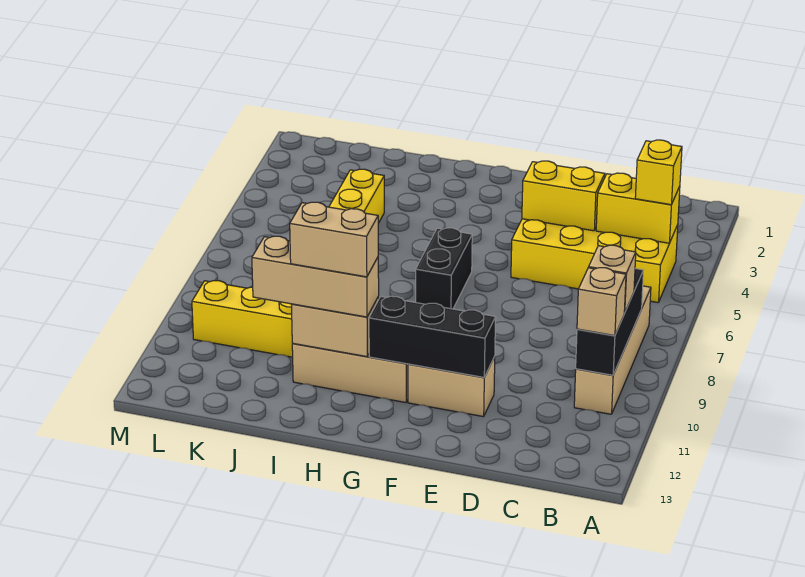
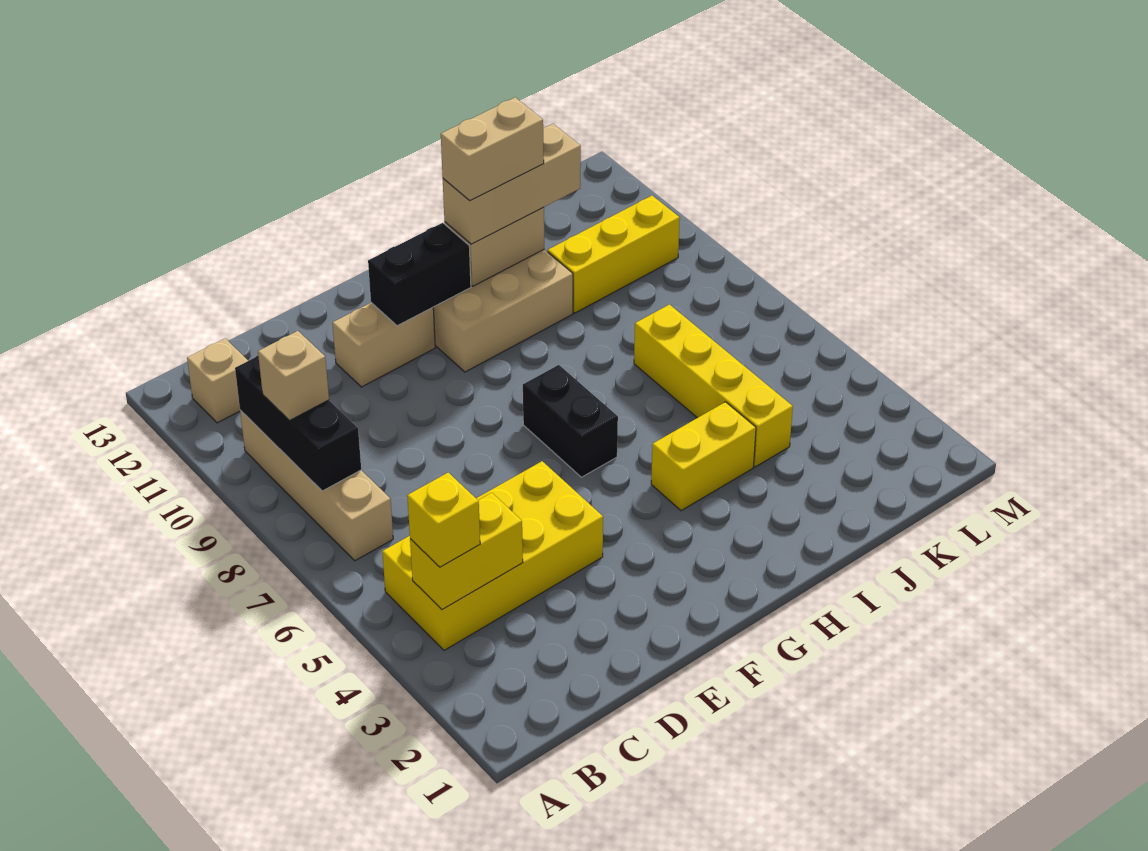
tan brick B10 level 3 -> tan brick B12 level 1
yellow brick D4:E4 level 2 -> yellow brick H4:I4 level 1
black brick E11:G11 level 2 -> black brick F11:G11 level 2

